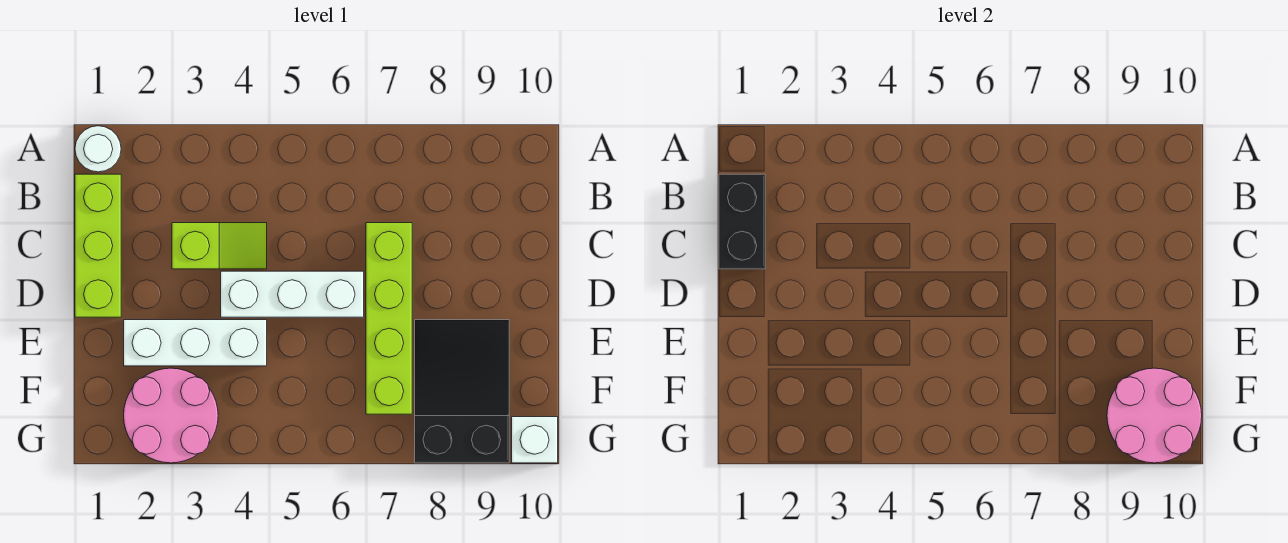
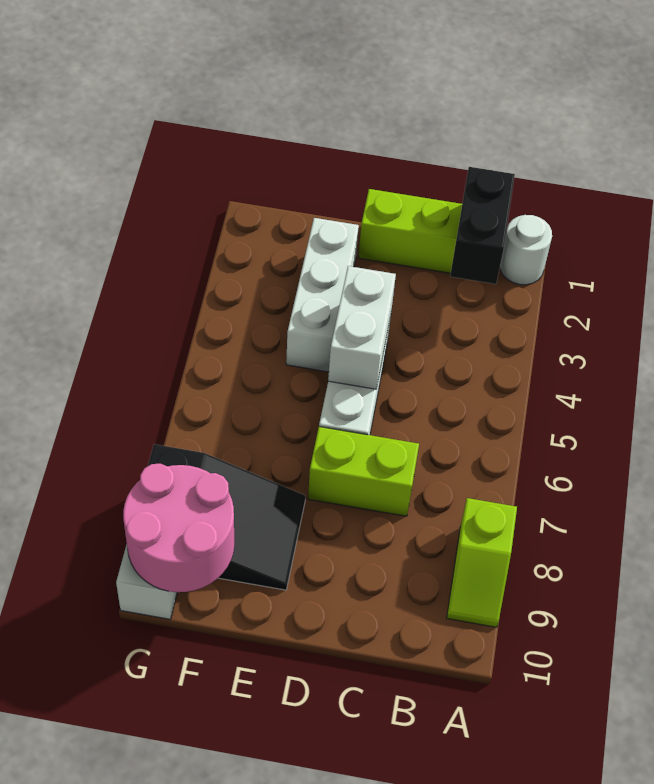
black brick B1:C1 level 2 -> black brick B1:B2 level 2
lime slope C3:C4 level 1 top 3 -> lime slope A8:A9 level 1 top 8
lime brick C7:F7 level 1 -> lime brick C7:D7 level 1
none -> white brick D4:D5 level 2
pink round brick F2:G3 level 1 -> none

